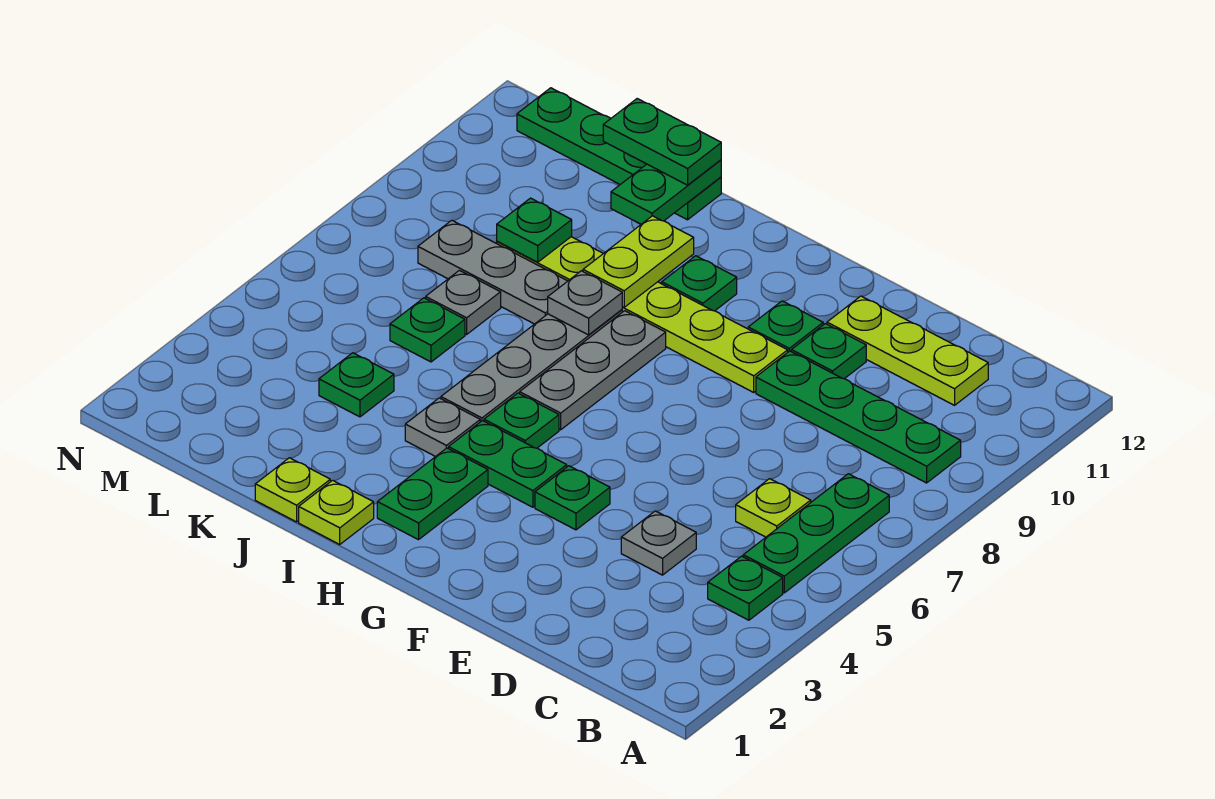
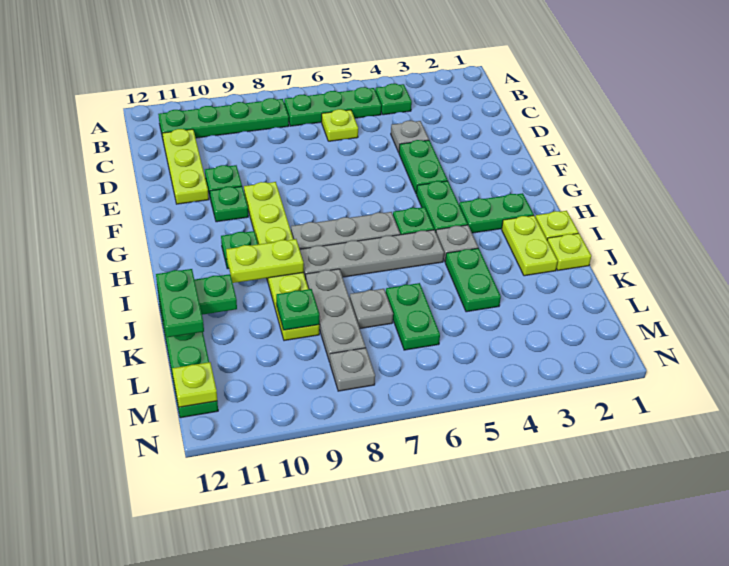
green plate B9:E9 level 1 -> green plate B8:B11 level 1
green plate F4 level 1 -> green plate E4:F4 level 1
none -> lime plate I2:J2 level 1
grey plate I8 level 2 -> grey plate M8 level 1
green plate K4 level 1 -> green plate J4:K4 level 1
green plate K6 level 1 -> green plate K6:L6 level 1
none -> lime plate M12 level 2

